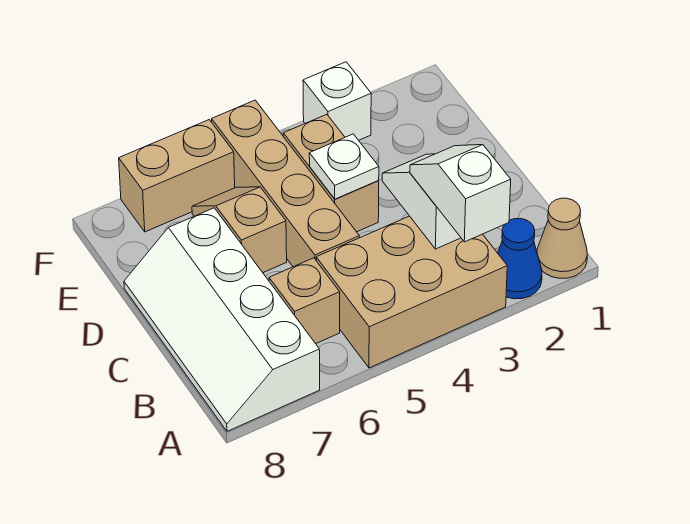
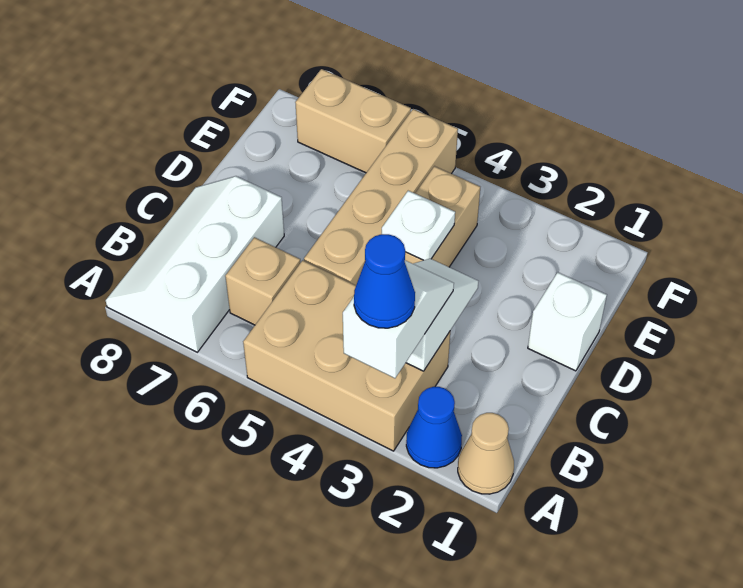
none -> blue cone A3 level 4
white slope A7:D8 level 1 top 7 -> white slope A7:C8 level 1 top 7
tan slope D6:E6 level 1 top D -> none
white brick F3 level 1 -> white brick D1 level 1

